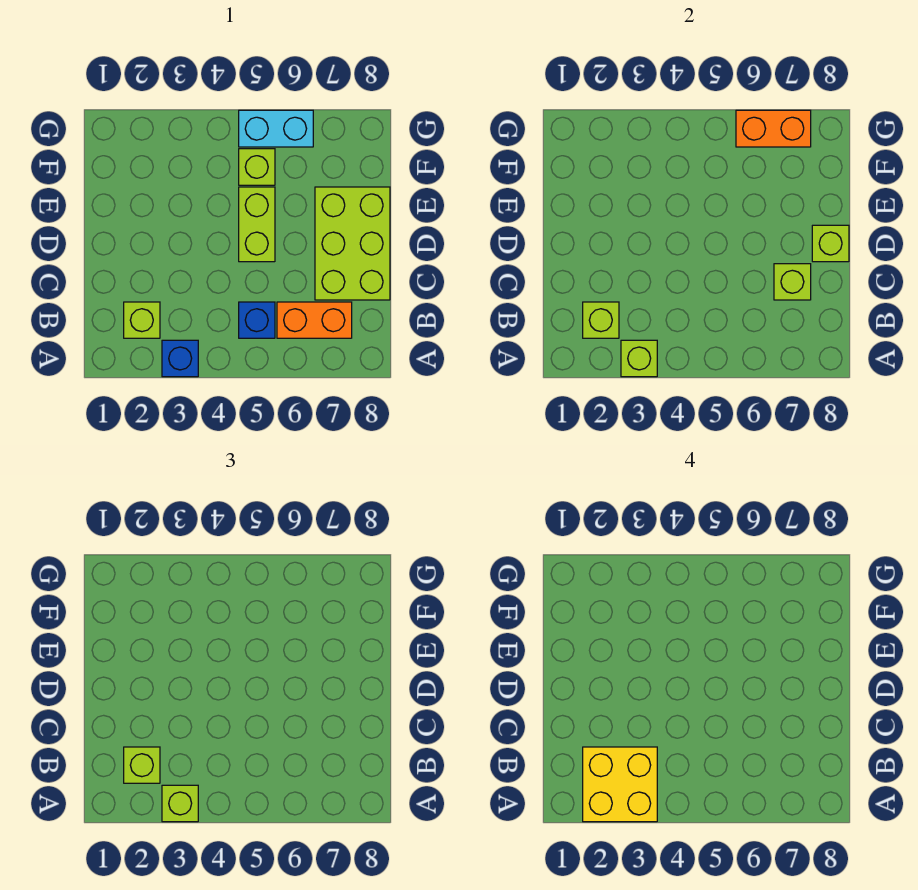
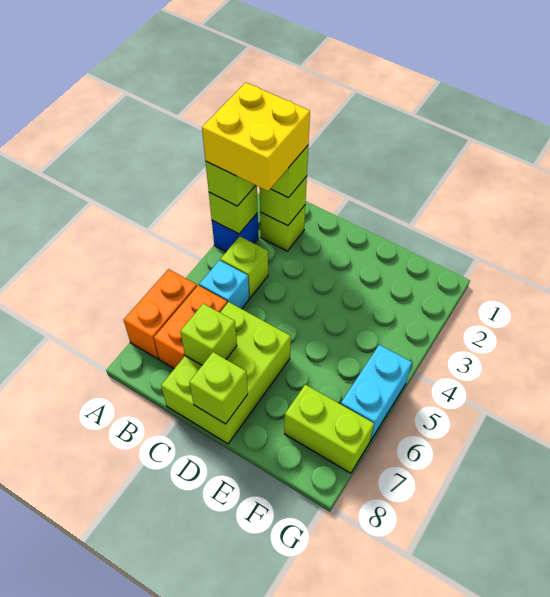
blue brick B5 level 1 -> cyan brick B5 level 1
lime brick C7:E8 level 1 -> lime brick C6:D8 level 1
lime brick D5:E5 level 1 -> lime brick F7:G7 level 1
lime brick F5 level 1 -> lime brick B4 level 1
orange brick G6:G7 level 2 -> orange brick A6:A7 level 1

